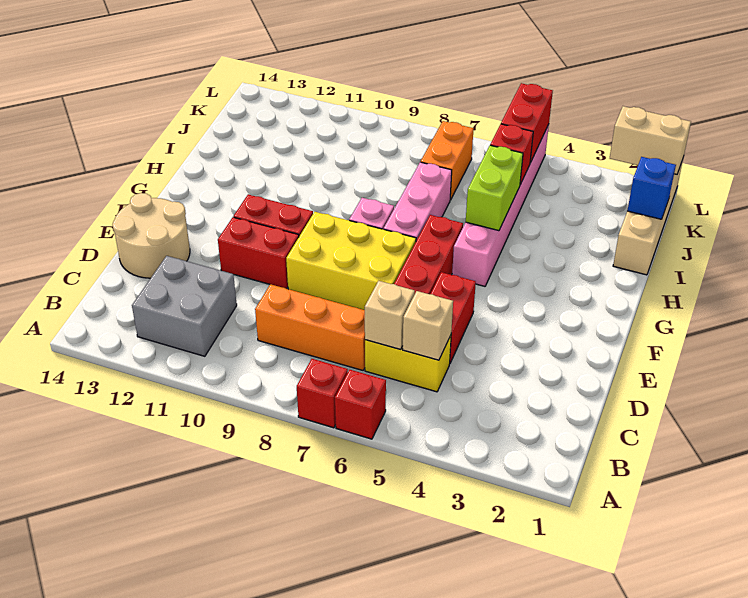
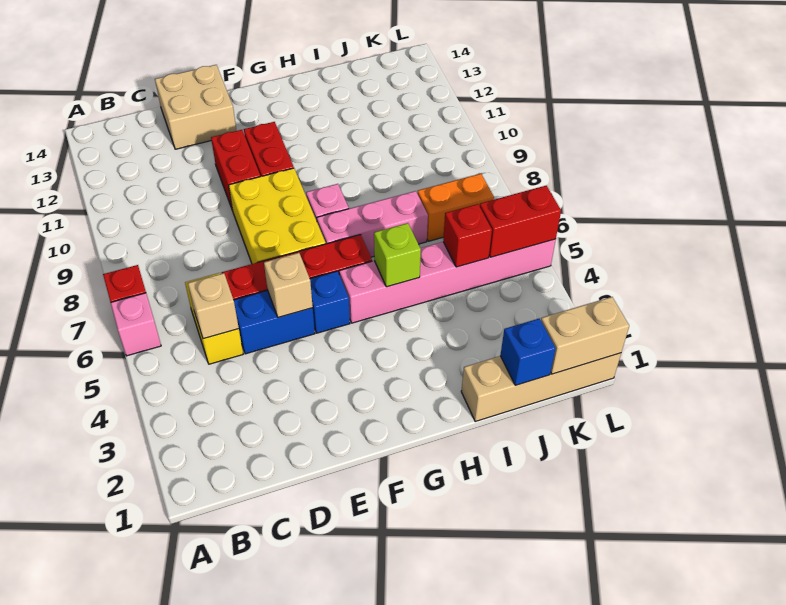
red brick A6 level 1 -> pink brick A6 level 1
grey brick B11:C12 level 1 -> none
tan brick C6 level 2 -> tan brick E5 level 2
orange brick C7:C9 level 1 -> none
red brick D5:E5 level 1 -> blue brick D5:E5 level 1
tan round brick D13:E14 level 1 -> tan brick D13:E14 level 1
none -> blue brick F5 level 1
lime brick H5:I5 level 2 -> lime brick H5 level 2
tan brick L1:L2 level 2 -> tan brick K1:L1 level 2

